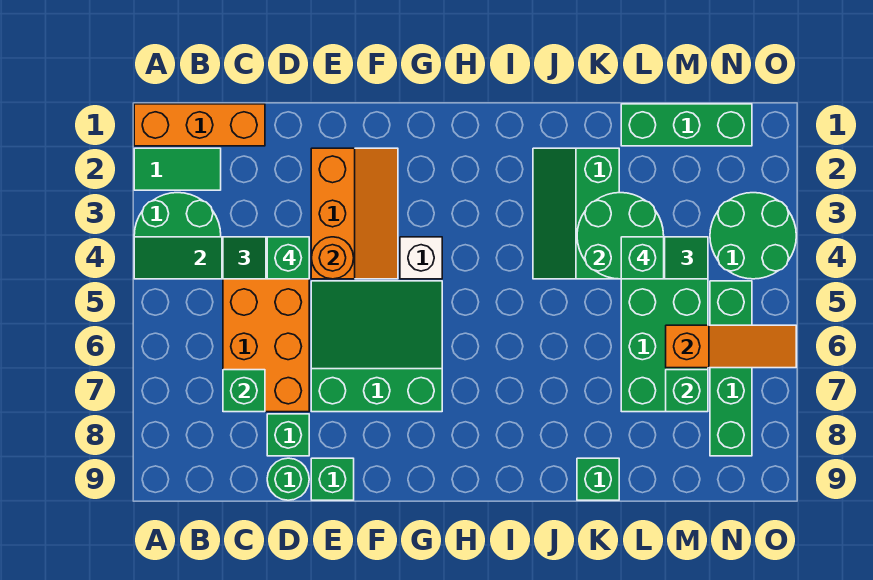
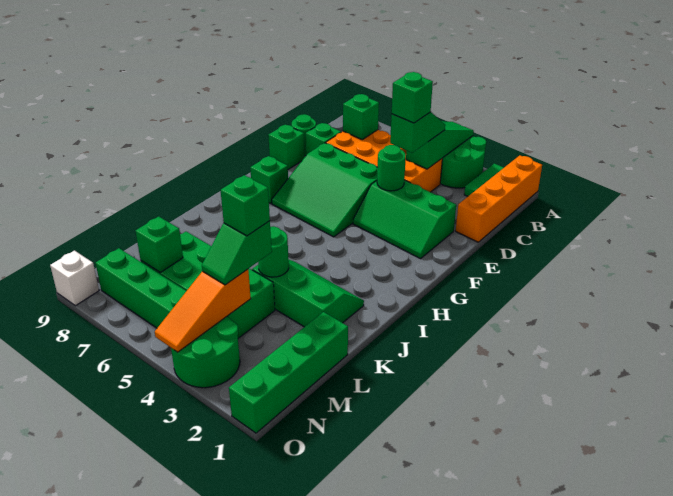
orange brick A1:C1 level 1 -> orange brick A1:D1 level 1
orange slope E2:F4 level 1 top E -> green slope E2:F4 level 1 top E
orange round brick E4 level 2 -> green round brick E4 level 2
green slope E5:G7 level 1 top 7 -> green slope E5:G7 level 1 top E
white brick G4 level 1 -> white brick O9 level 1
green round brick K3:L4 level 2 -> green round brick K4 level 2
green brick K9 level 1 -> green brick G8 level 1
green brick L1:N1 level 1 -> green brick L1:O1 level 1
orange slope M6:O6 level 2 top M -> orange slope M4:O4 level 2 top M

